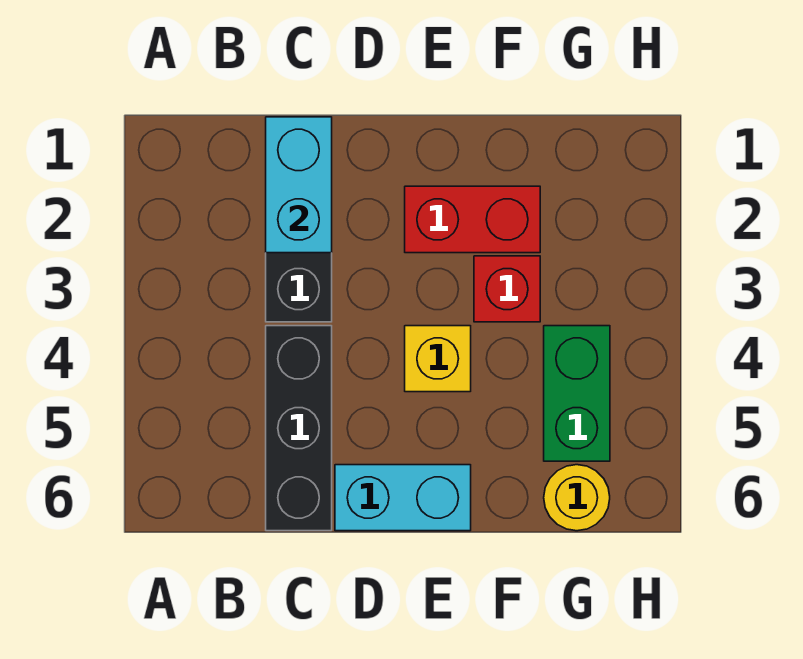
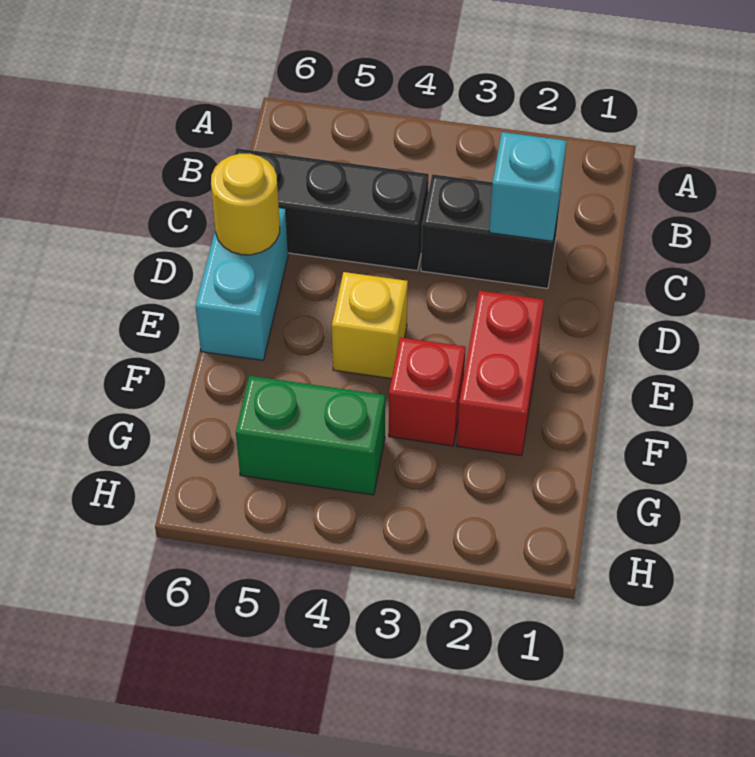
cyan brick C1:C2 level 2 -> cyan brick C2 level 2
yellow round brick G6 level 1 -> yellow round brick D6 level 2

